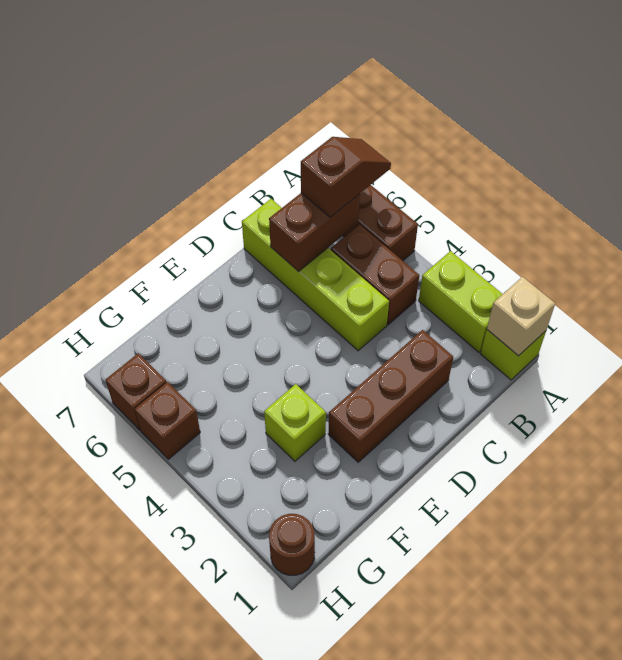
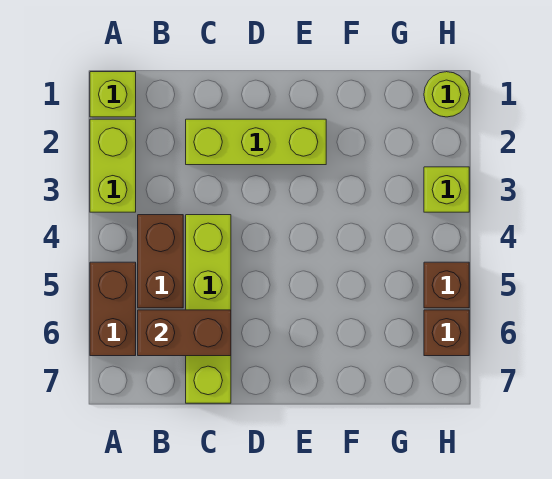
tan brick A1 level 2 -> none
brown slope A6:B6 level 3 top B -> none
brown brick C2:E2 level 1 -> lime brick C2:E2 level 1
lime brick F3 level 1 -> lime brick H3 level 1
brown round brick H1 level 1 -> lime round brick H1 level 1

